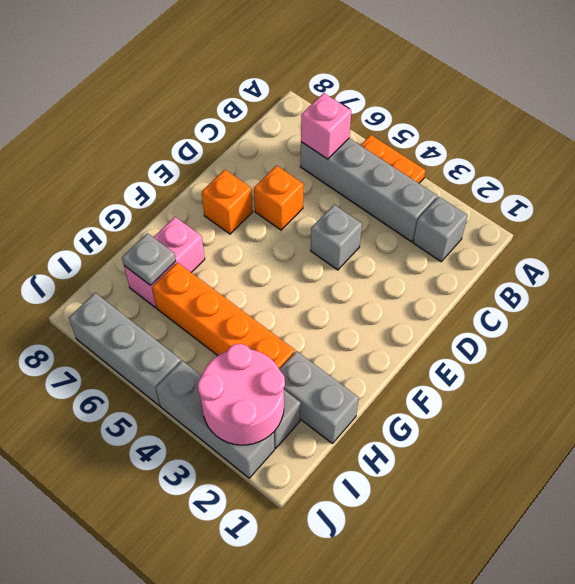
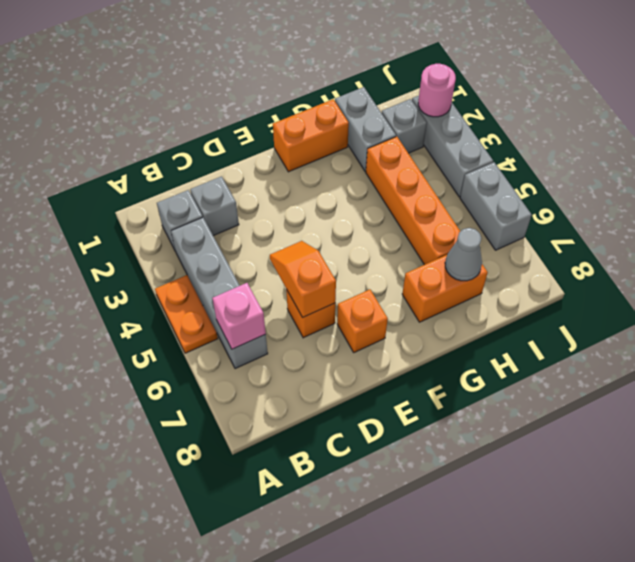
grey brick D4 level 1 -> grey brick C2 level 1
none -> orange slope D5:D6 level 2 top 6
none -> orange brick F1:G1 level 1
pink brick G7:H7 level 1 -> orange brick G7:H7 level 1
grey plate H7 level 2 -> grey cone H7 level 2
pink round brick I2:J3 level 2 -> pink round brick J2 level 2
grey brick J5:J7 level 1 -> grey brick J5:J6 level 1

